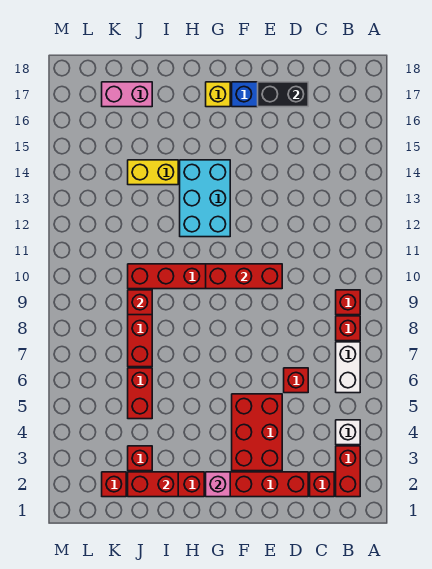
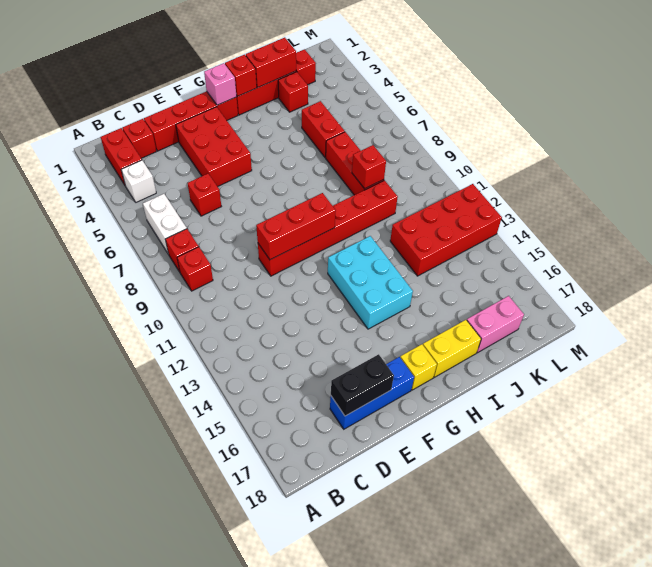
none -> red brick H2 level 2
yellow brick I14:J14 level 1 -> yellow brick H17:I17 level 1
none -> red brick J12:M13 level 1

